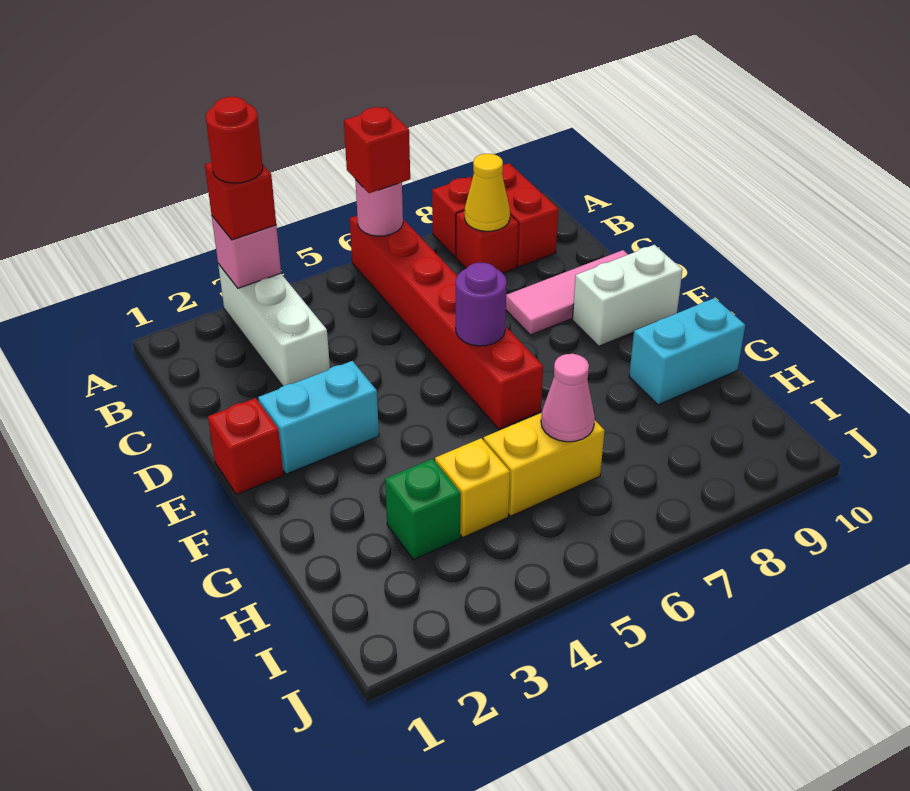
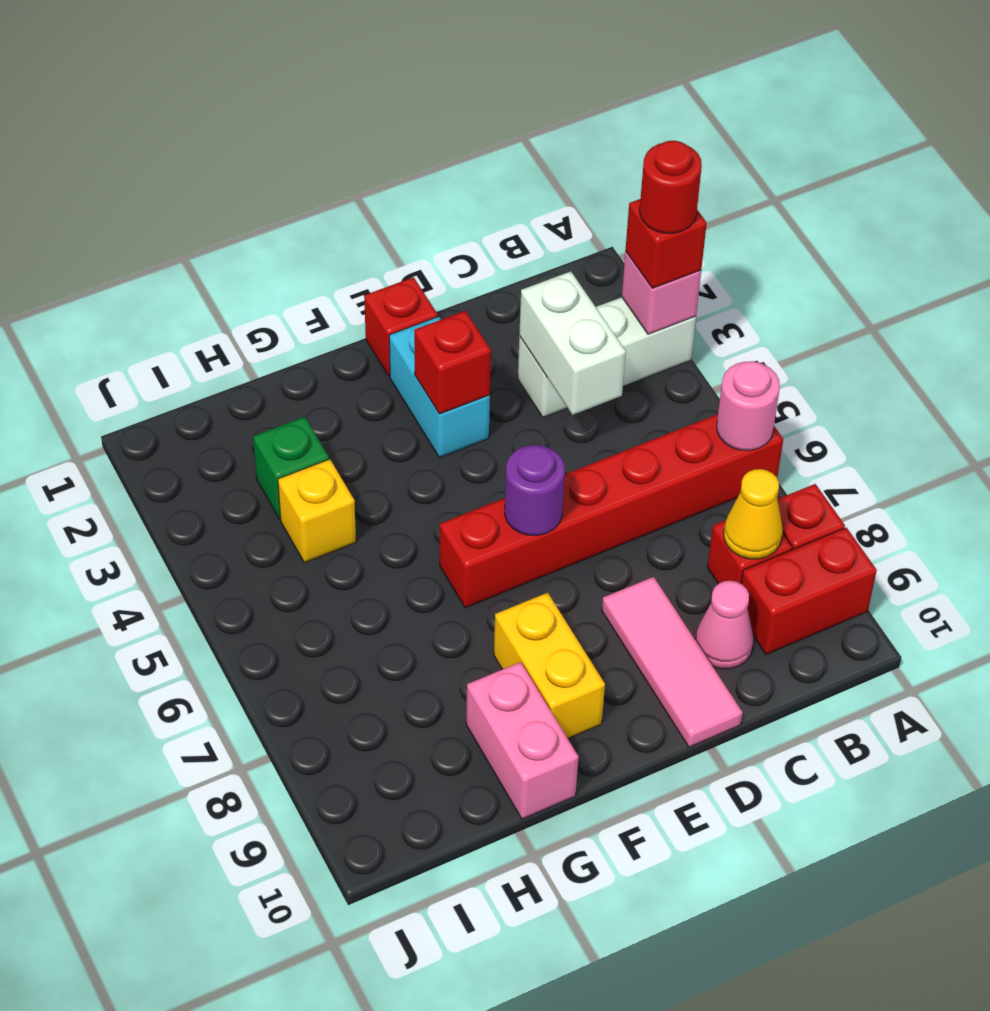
red brick A6 level 3 -> red brick E3 level 2
white brick E9:E10 level 1 -> white brick C3:C4 level 2
cyan brick G9:G10 level 1 -> pink brick G9:G10 level 1
yellow brick H5:H6 level 1 -> yellow brick F8:F9 level 1
pink cone H6 level 2 -> pink cone C9 level 1

